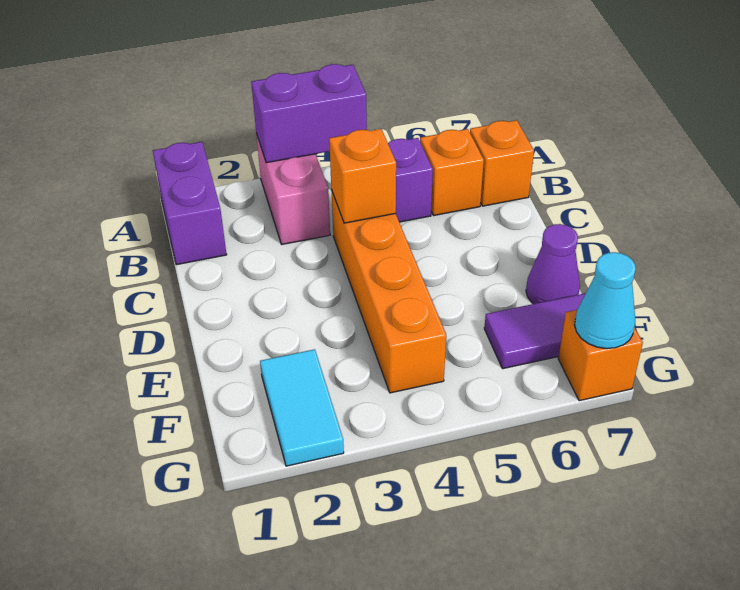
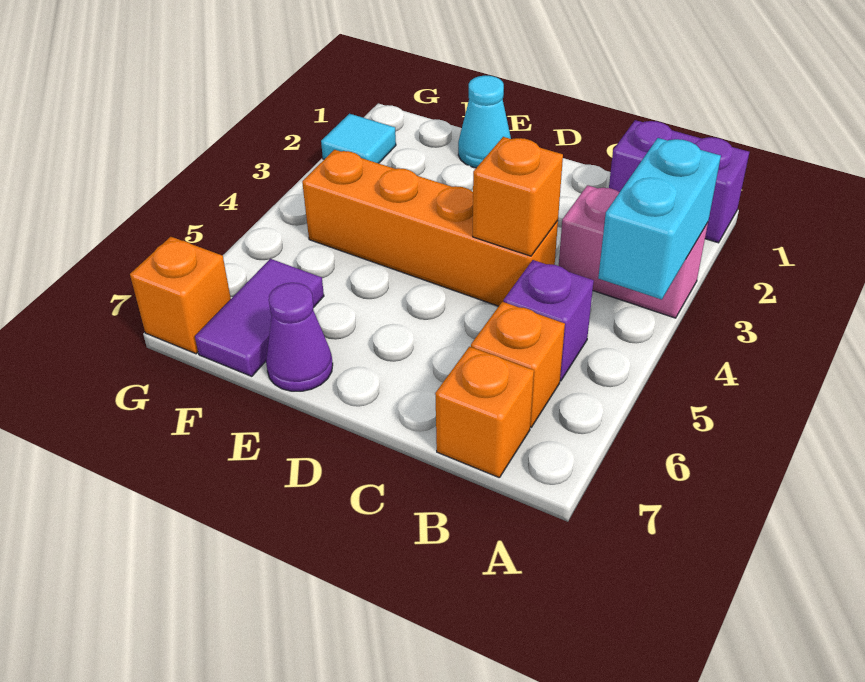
purple brick A3:A4 level 2 -> cyan brick A3:A4 level 2
cyan tile F2:G2 level 1 -> cyan tile G2 level 1
cyan cone G7 level 2 -> cyan cone E1 level 1

